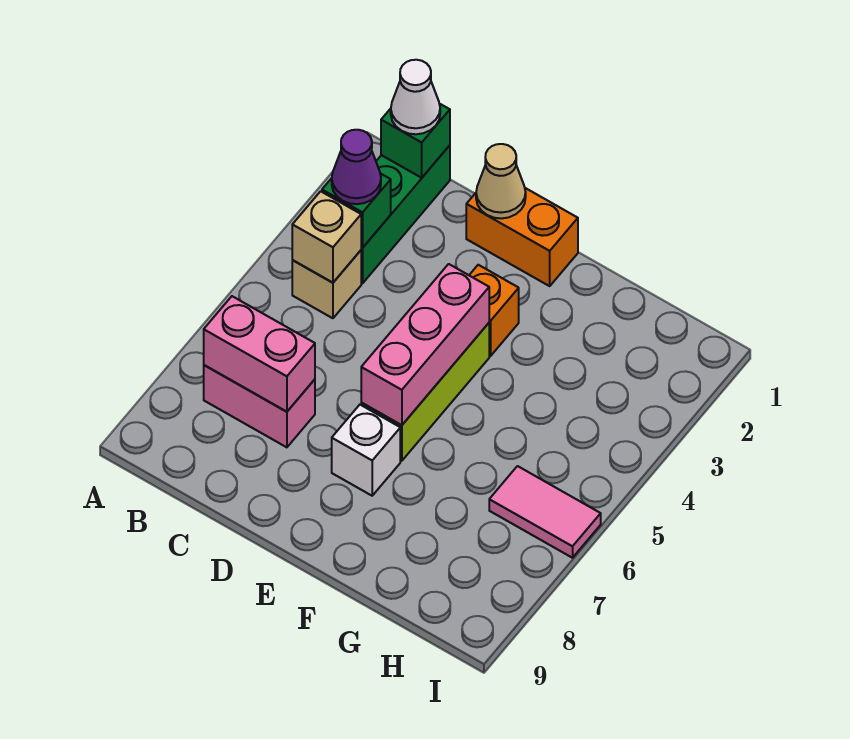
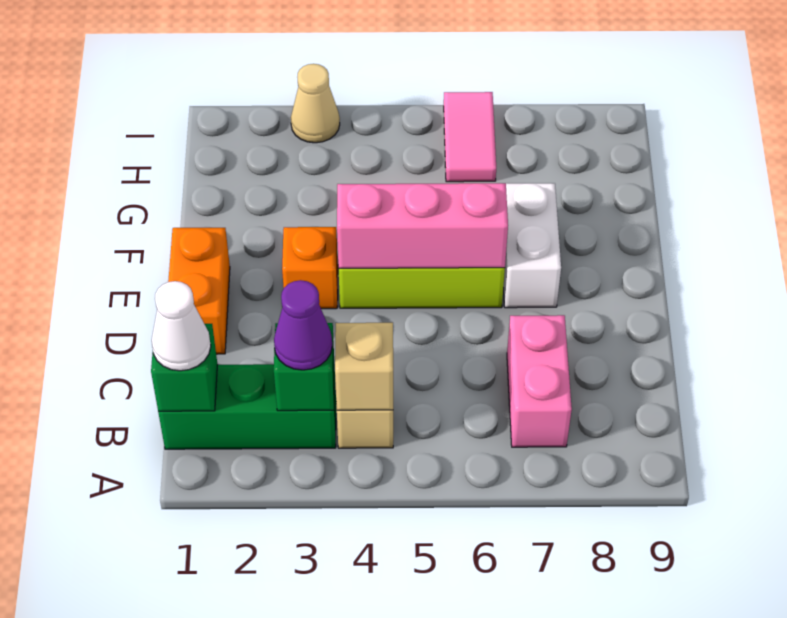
pink brick B7:C7 level 2 -> none
tan cone D1 level 2 -> tan cone I3 level 1
white brick E7 level 1 -> white brick E7:F7 level 1

